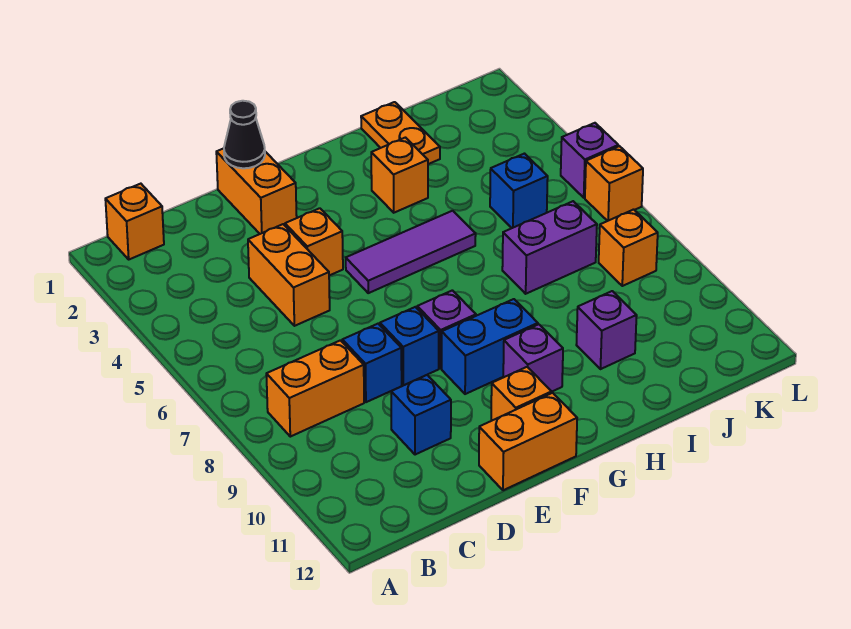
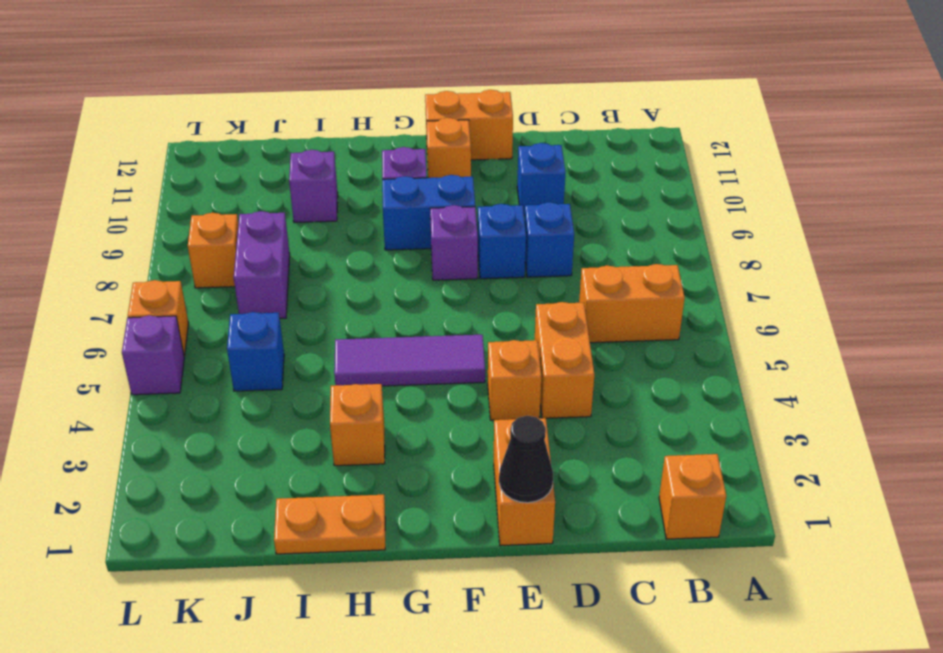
orange brick B8:C8 level 1 -> orange brick B6:C6 level 1
orange plate I1:I2 level 1 -> orange plate H1:I1 level 1
purple brick I7:J7 level 1 -> purple brick J7:J8 level 1

